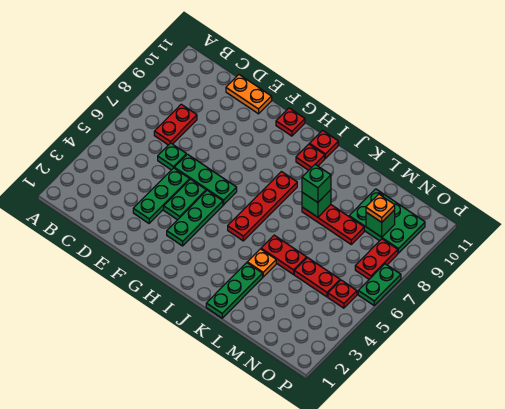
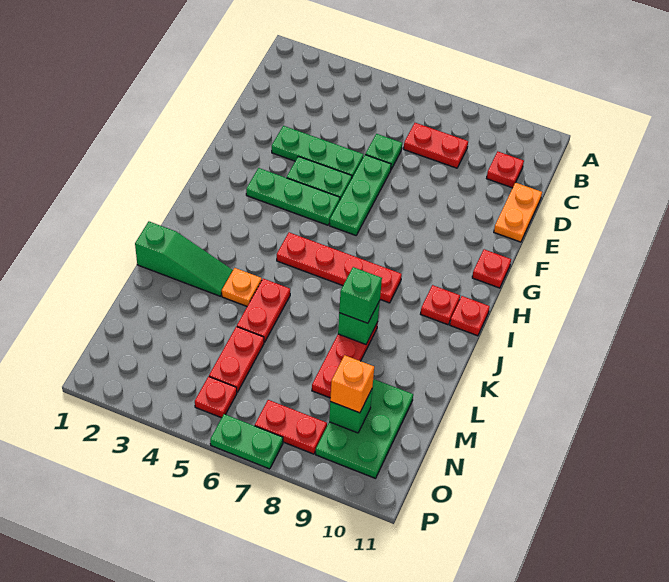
none -> red plate C10 level 1
green plate K1:K3 level 1 -> green slope K1:K3 level 1 top 1
orange plate N9 level 3 -> orange brick N9 level 3

